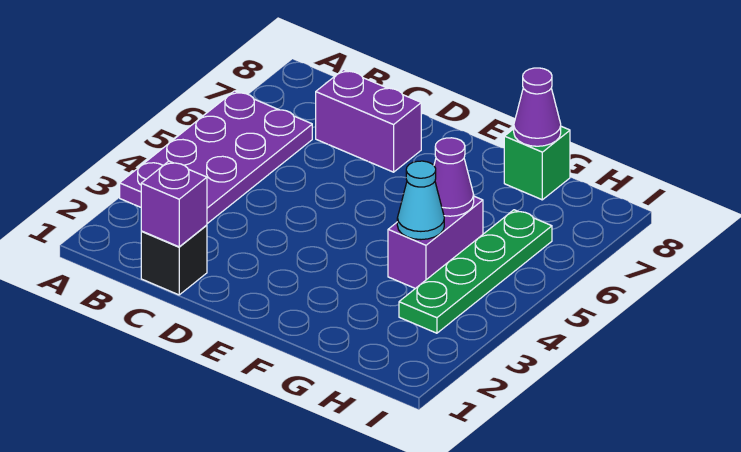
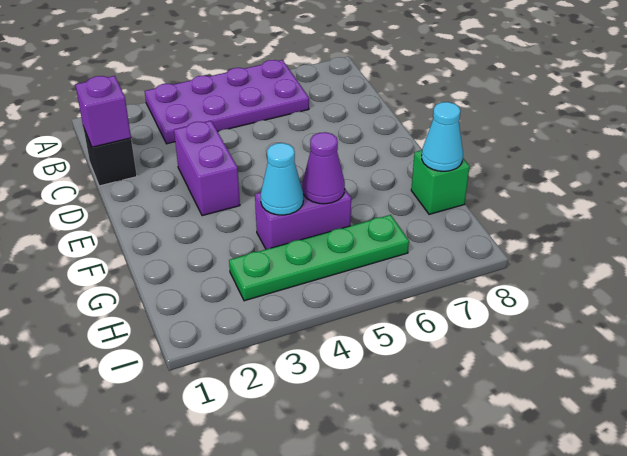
purple brick C7:D7 level 1 -> purple brick D3:E3 level 1
purple cone G8 level 2 -> cyan cone G8 level 2

